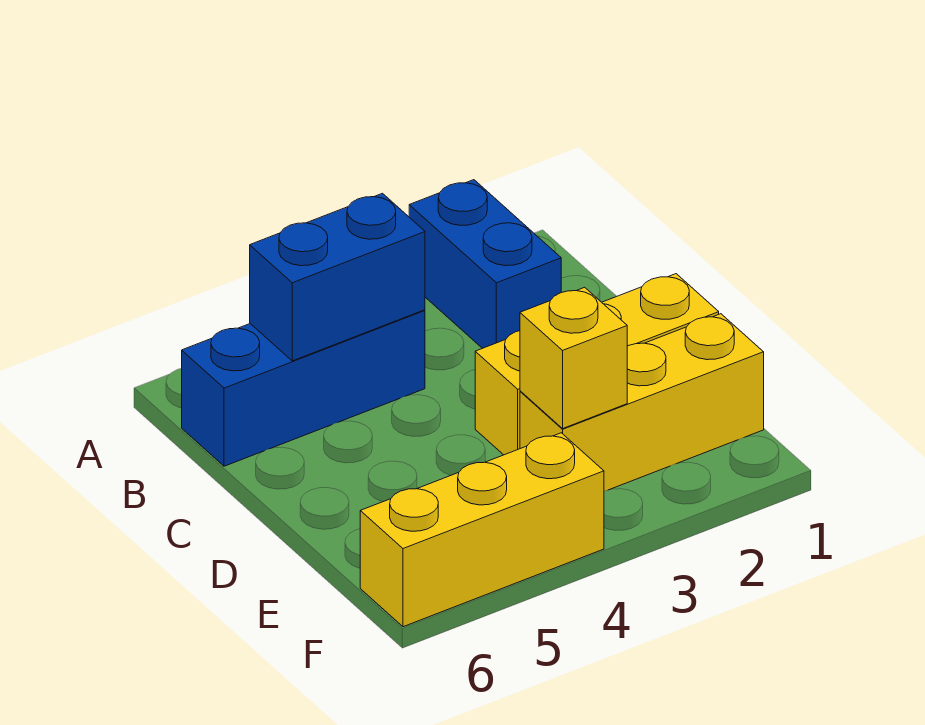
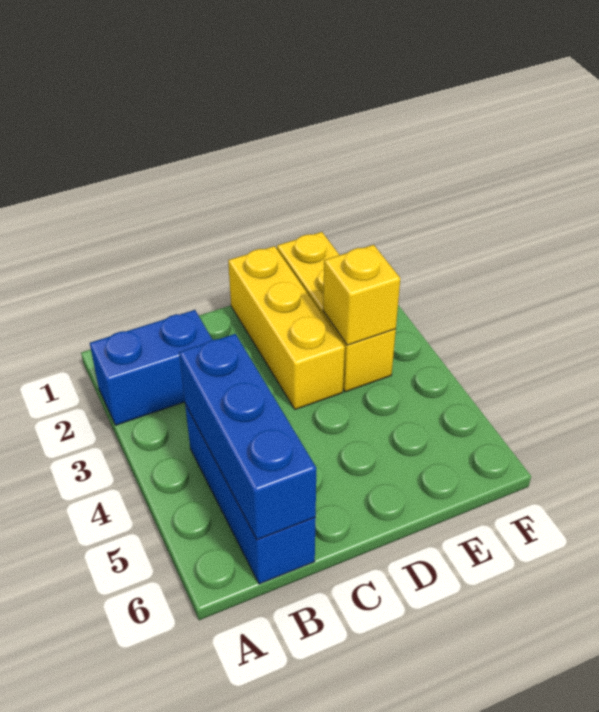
blue brick B4:B5 level 2 -> blue brick B4:B6 level 2
yellow brick F4:F6 level 1 -> none

